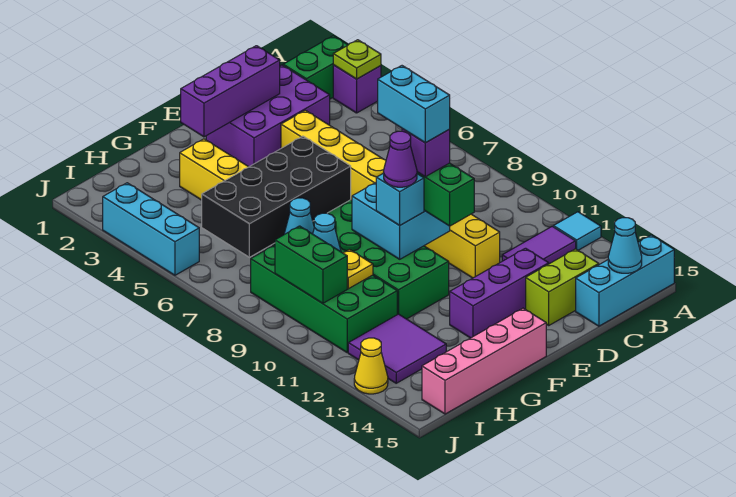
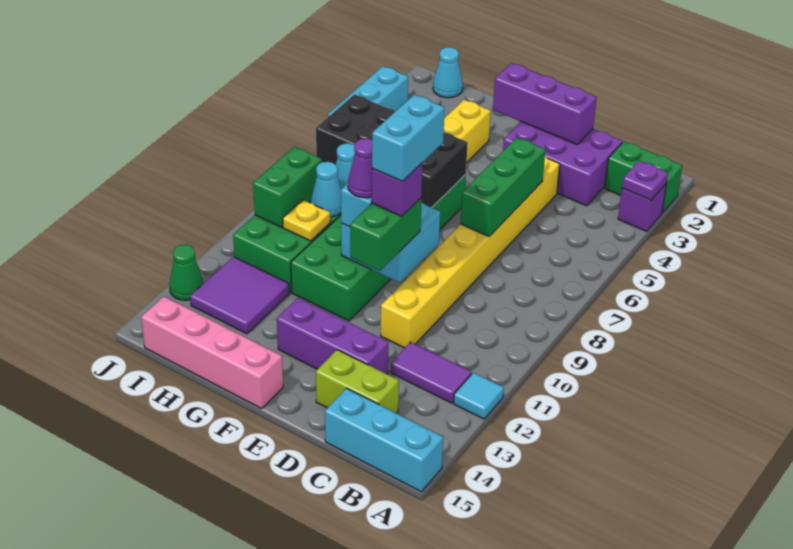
lime plate A3 level 2 -> purple plate A3 level 2
cyan cone B15 level 2 -> cyan cone I1 level 1
none -> green brick D5:D7 level 2
yellow cone J13 level 1 -> green cone J13 level 1

